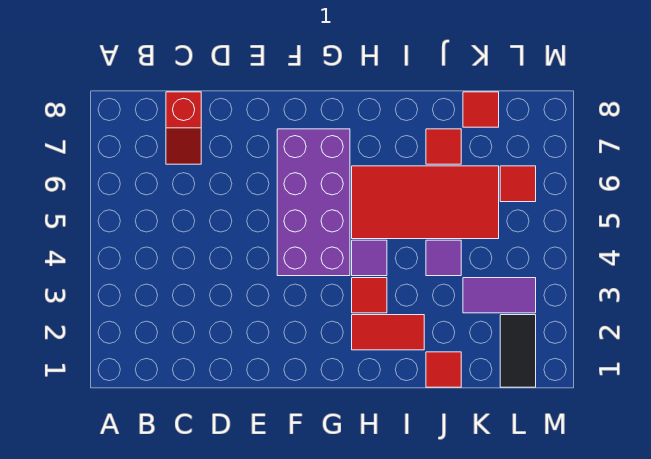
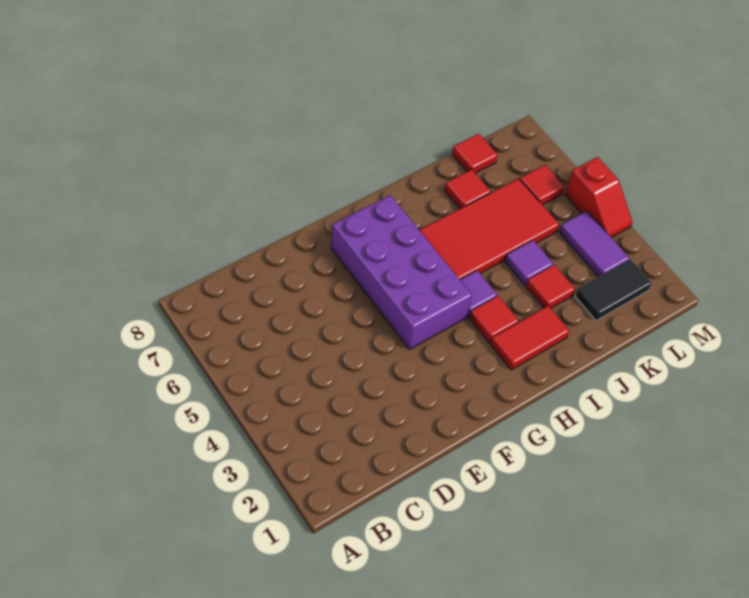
red slope C7:C8 level 1 top 8 -> red slope M4:M5 level 1 top 5
red tile J1 level 1 -> red tile J3 level 1
purple tile K3:L3 level 1 -> purple tile L3:L4 level 1
black tile L1:L2 level 1 -> black tile K2:L2 level 1

